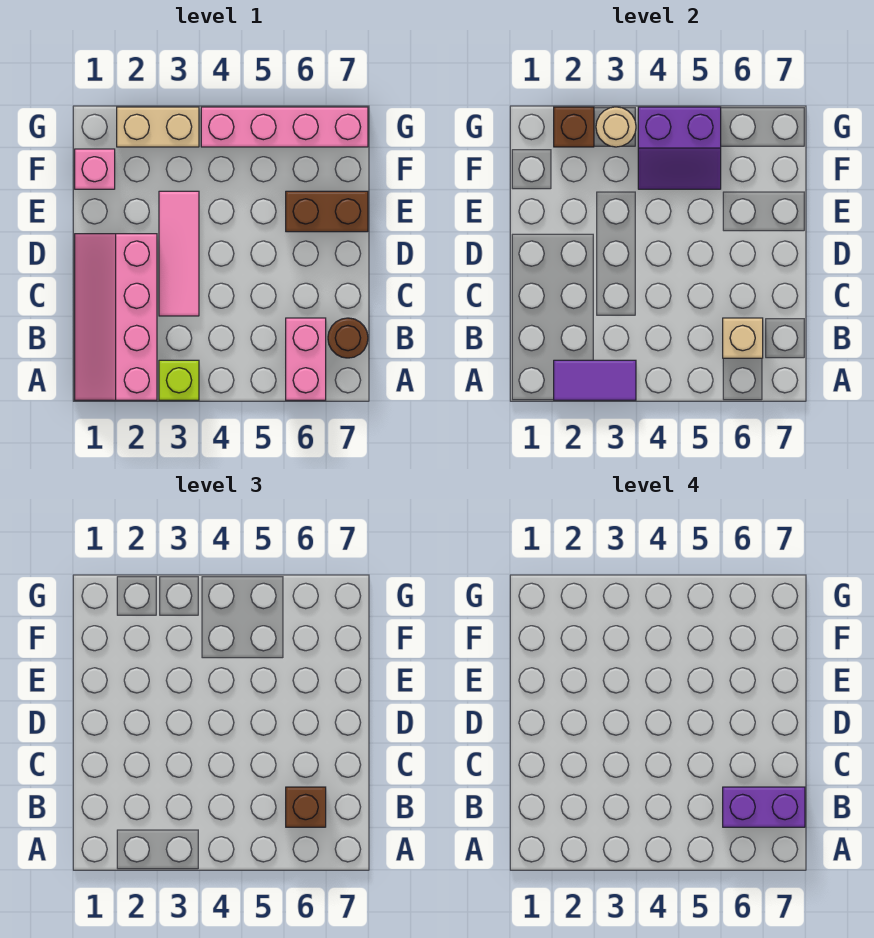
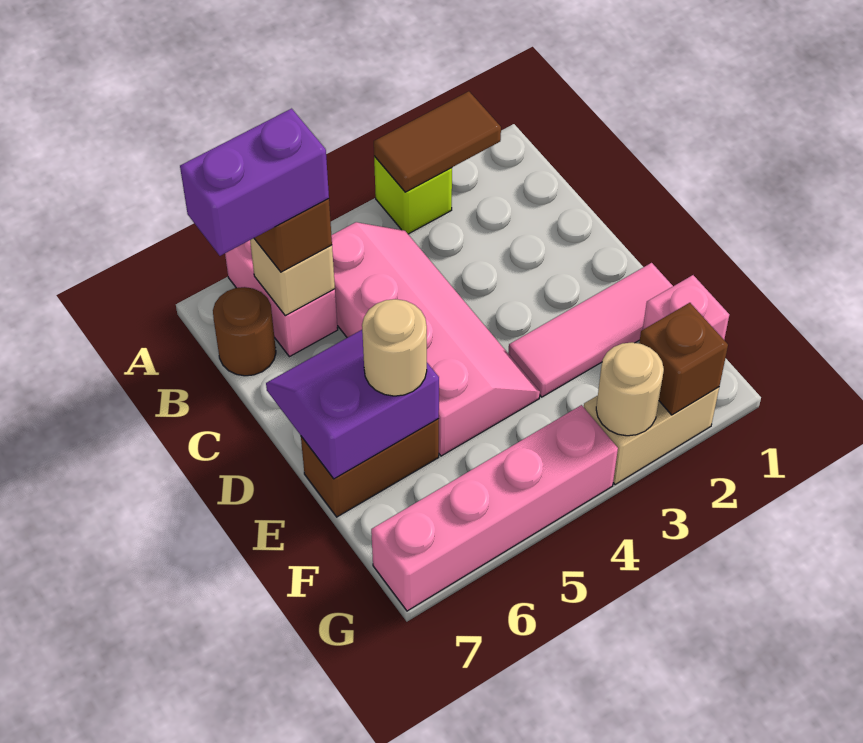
pink slope A1:D2 level 1 top 2 -> pink slope B4:E5 level 1 top 5
purple tile A2:A3 level 2 -> brown tile A2:A3 level 2
pink tile C3:E3 level 1 -> pink tile E1:E3 level 1
none -> tan round brick E6 level 3
purple slope F4:G5 level 2 top G -> purple slope D6:E7 level 2 top E

